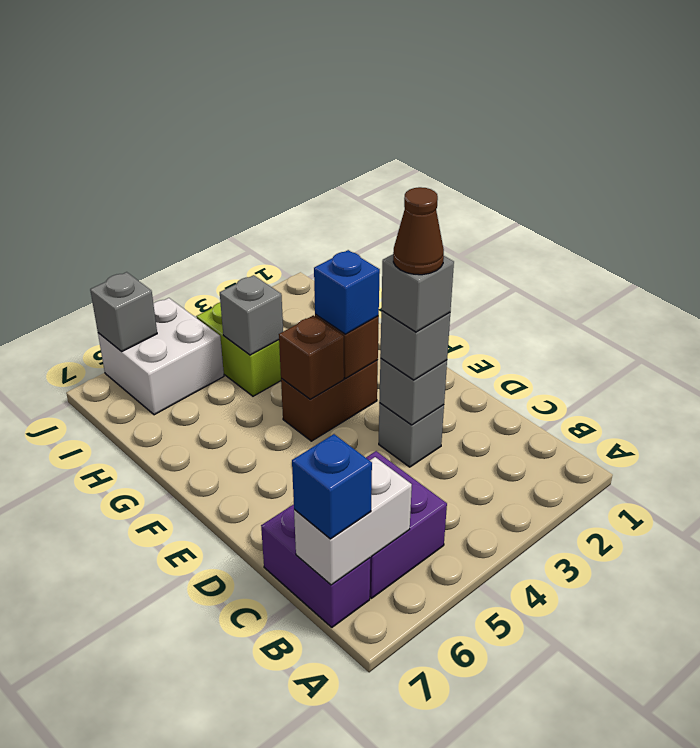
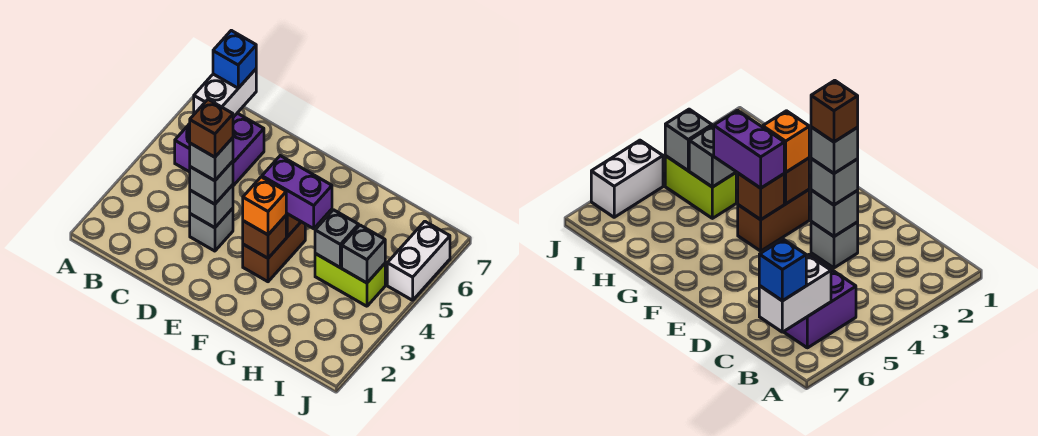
purple brick B7:C7 level 1 -> purple brick F4:G4 level 3
brown cone D3 level 5 -> brown brick D3 level 5
blue brick F3 level 3 -> orange brick F3 level 3
white brick I5:J6 level 1 -> white brick J5:J6 level 1
grey brick J6 level 2 -> grey brick I4 level 2

